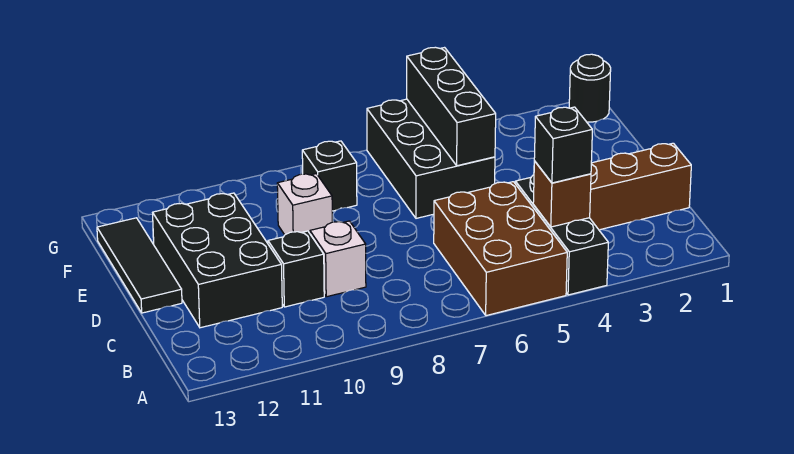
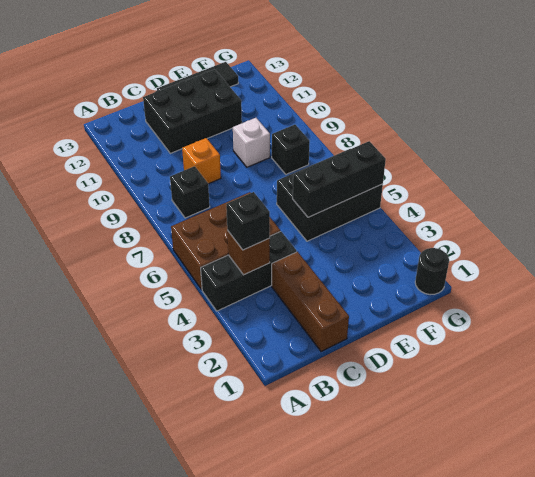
white brick C9 level 1 -> orange brick C9 level 1
black brick C10 level 1 -> black brick B8 level 1

